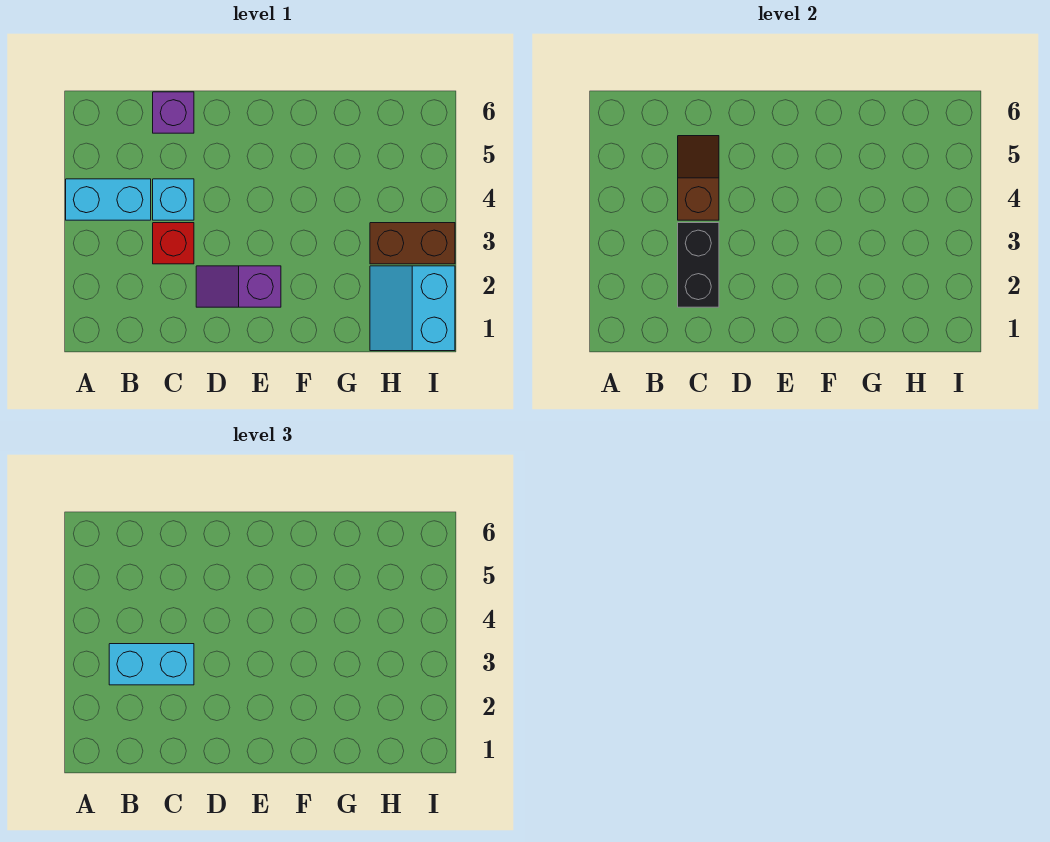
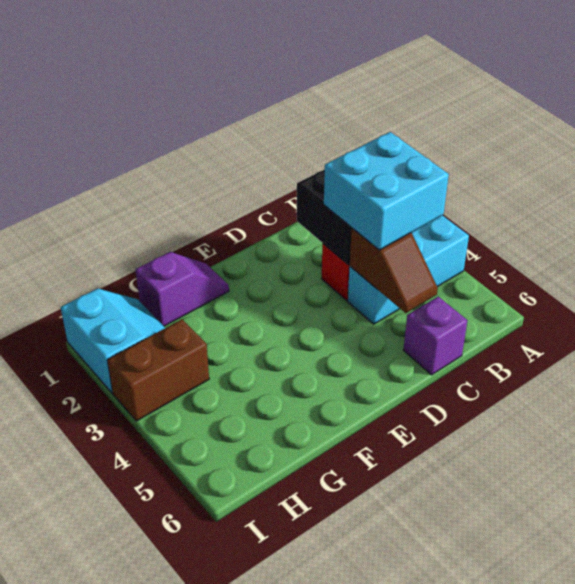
cyan brick B3:C3 level 3 -> cyan brick B3:C4 level 3
purple slope D2:E2 level 1 top E -> purple slope F1:G1 level 1 top G

